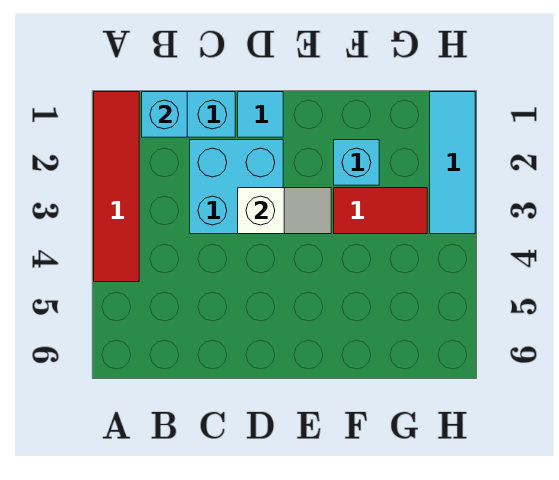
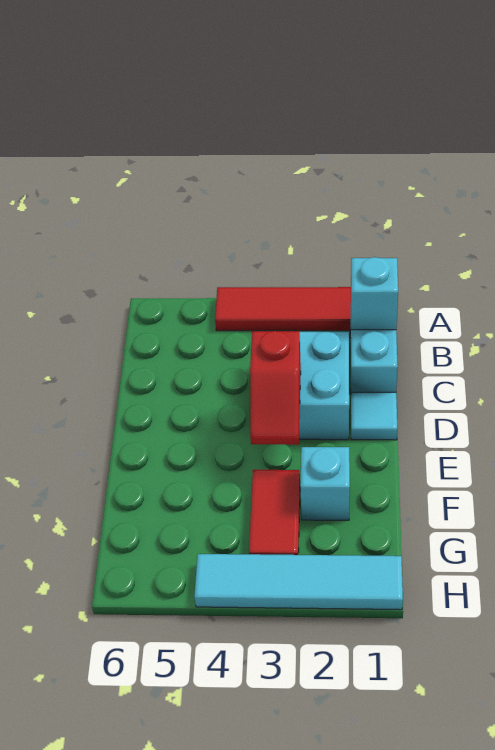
white slope D3:E3 level 2 top D -> red slope D3:E3 level 2 top D
cyan tile H1:H3 level 1 -> cyan tile H1:H4 level 1

